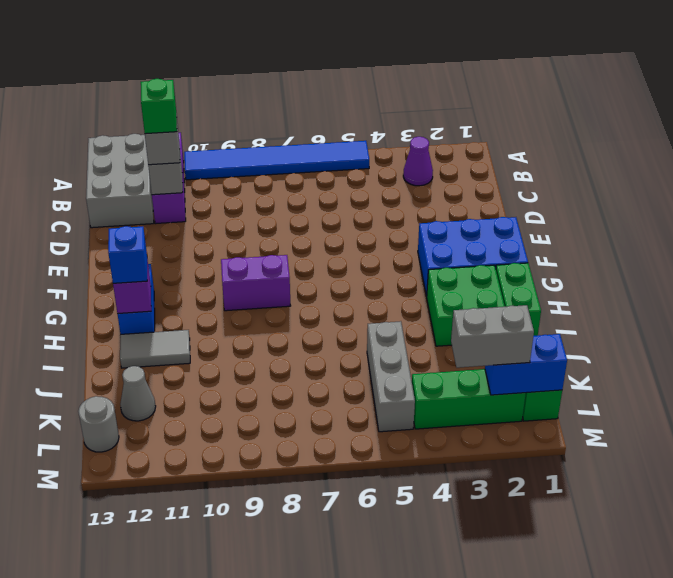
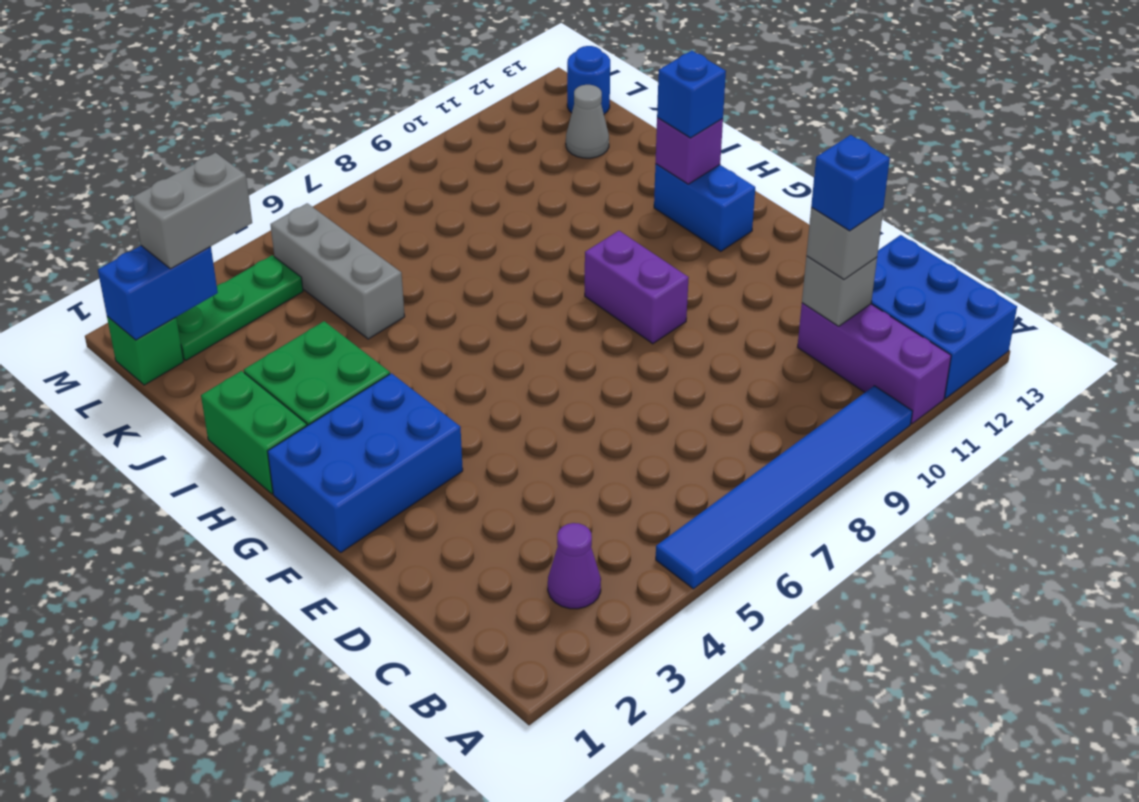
grey brick A12:C13 level 1 -> blue brick A12:C13 level 1
green brick C11 level 4 -> blue brick C11 level 4
purple brick G8:G9 level 1 -> purple brick F9:G9 level 1
grey tile I11:I12 level 1 -> none
green brick L2:L4 level 1 -> green plate L2:L4 level 1
grey round brick L13 level 1 -> blue round brick L13 level 1

